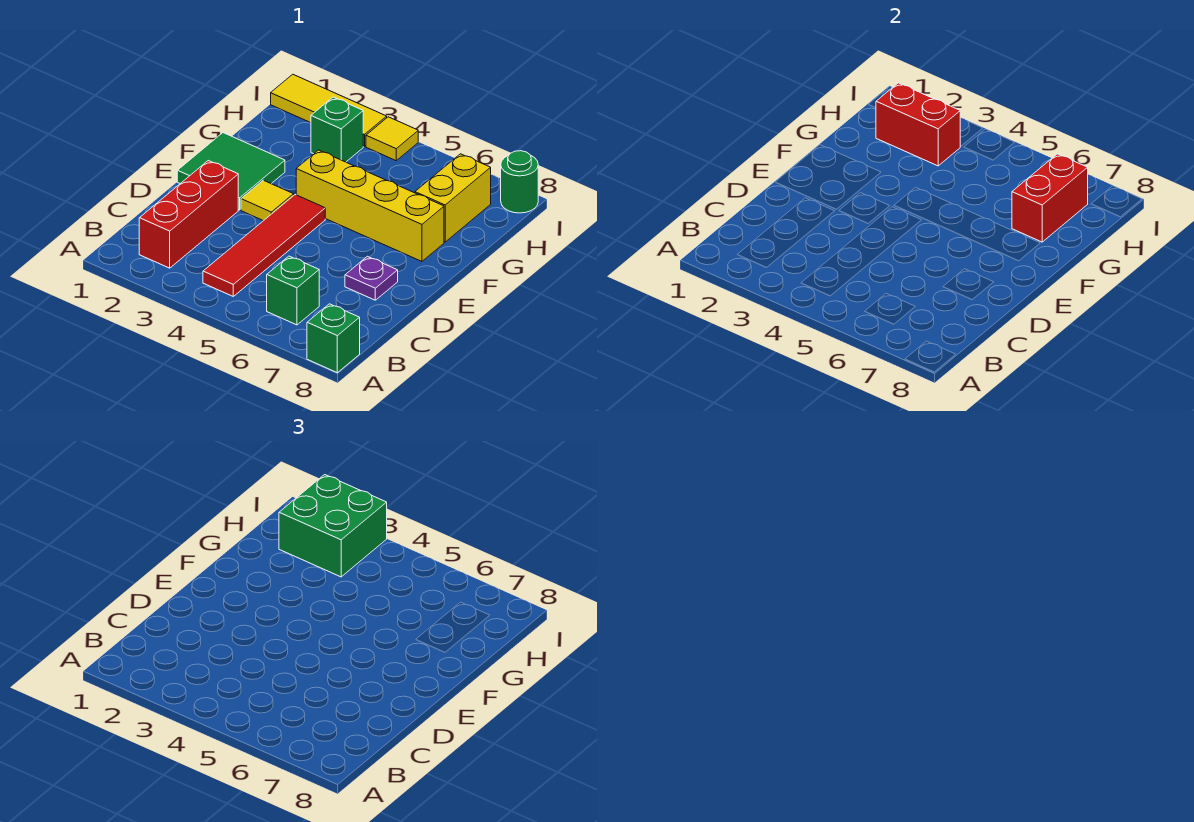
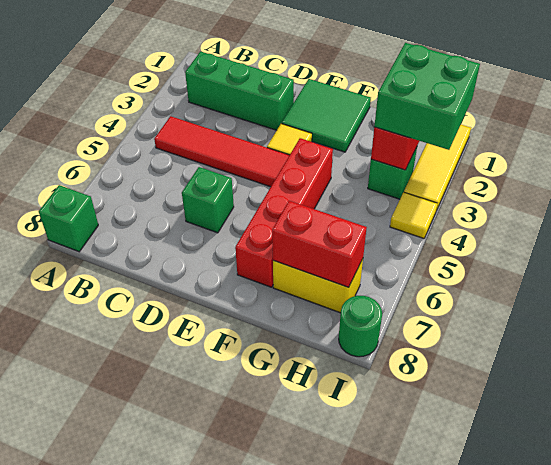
red brick B2:D2 level 1 -> green brick B2:D2 level 1
green brick B6 level 1 -> green brick D6 level 1
purple plate D7 level 1 -> none
yellow brick F4:F7 level 1 -> red brick F4:F7 level 1

